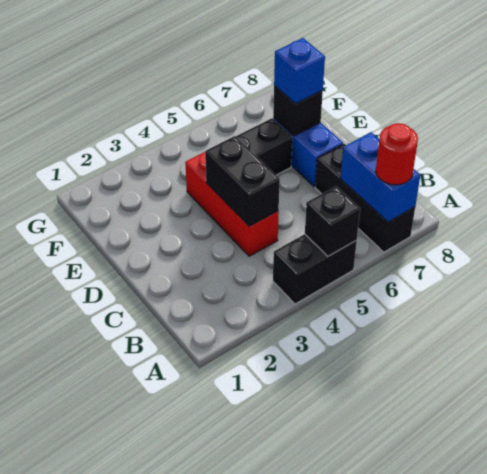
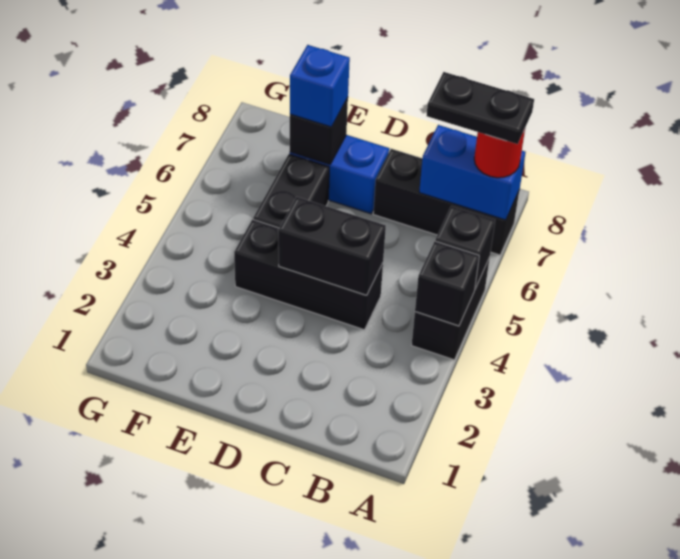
none -> black brick A4 level 2
none -> black plate A7:B7 level 4
red brick C4:E4 level 1 -> black brick C4:E4 level 1

